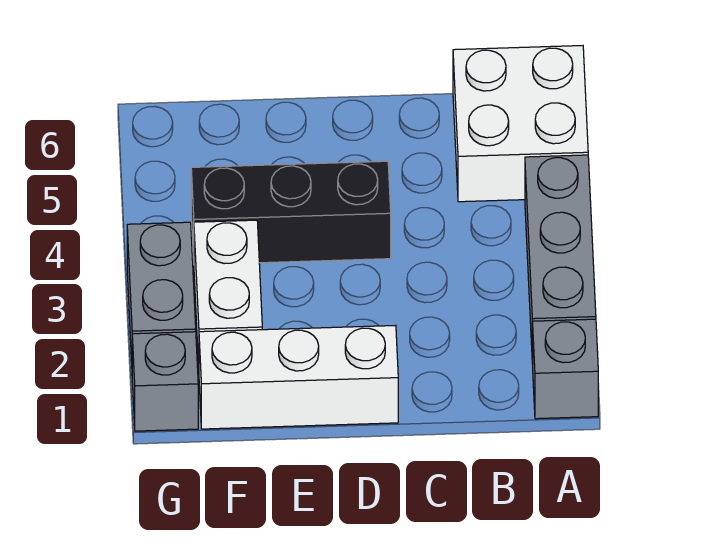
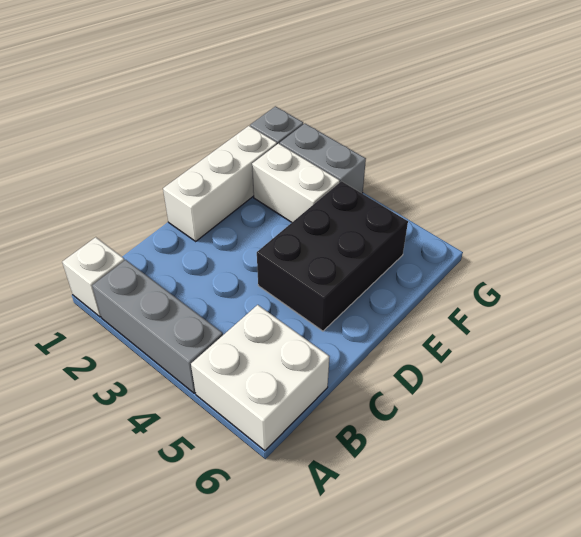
grey brick A1 level 1 -> white brick A1 level 1
black brick D4:F4 level 1 -> black brick D4:F5 level 1

